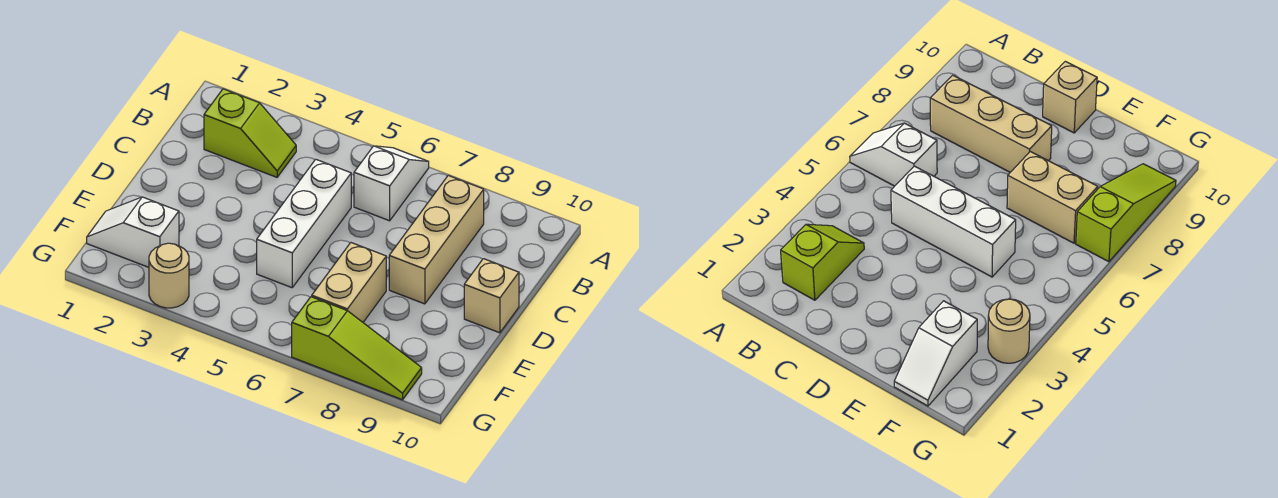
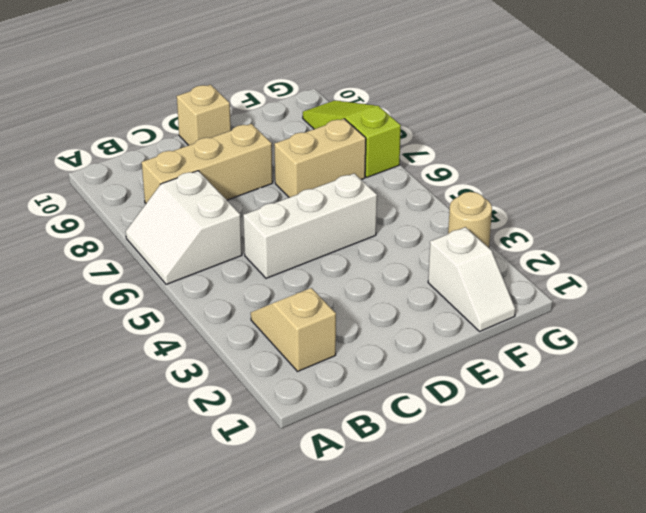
white slope A6:B6 level 1 top B -> white slope A6:B7 level 1 top B
lime slope B2:B3 level 1 top 2 -> tan slope B2:B3 level 1 top 2

